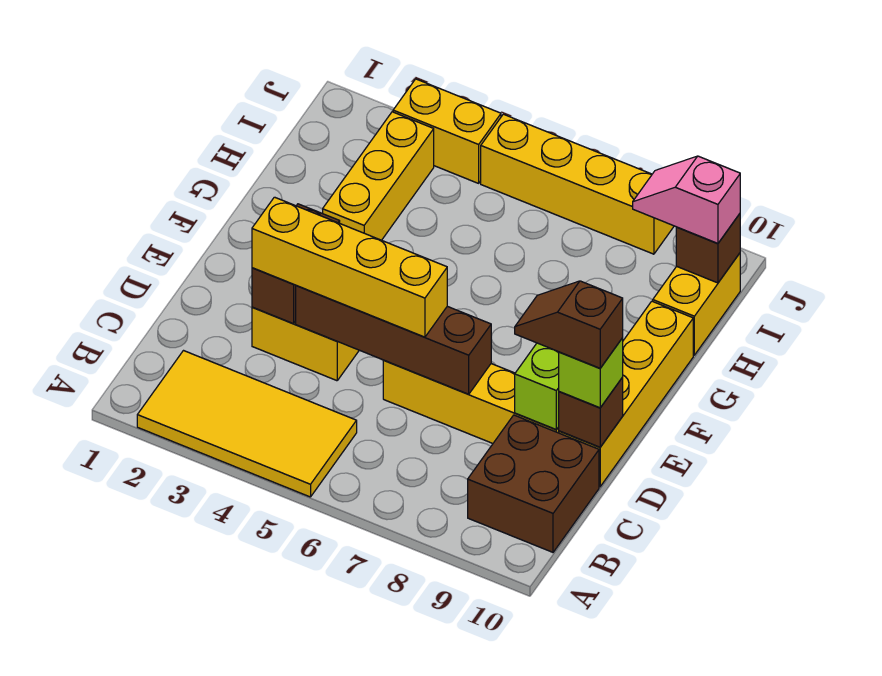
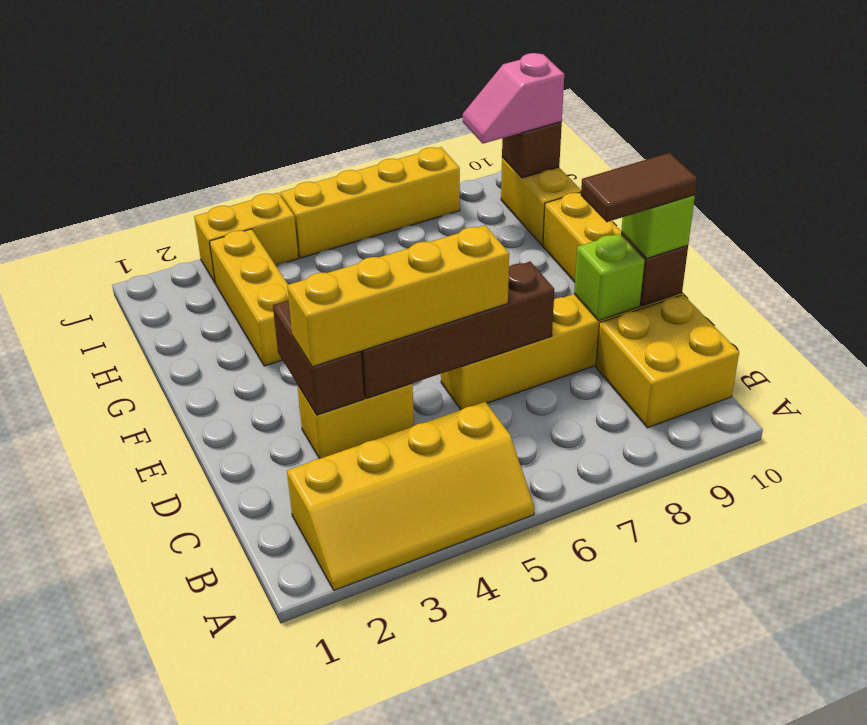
yellow tile A2:B5 level 1 -> yellow slope A2:B5 level 1 top B
brown brick B9:C10 level 1 -> yellow brick B9:C10 level 1
brown slope D9:D10 level 4 top 10 -> brown tile D9:D10 level 4

